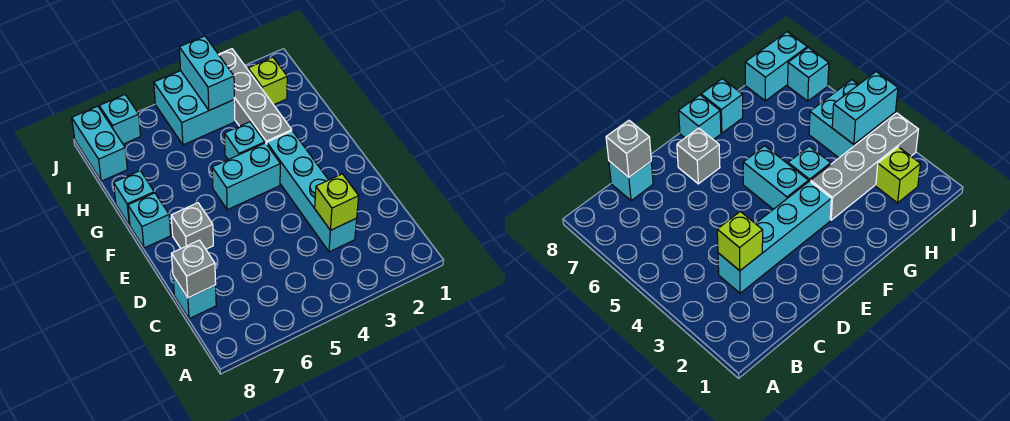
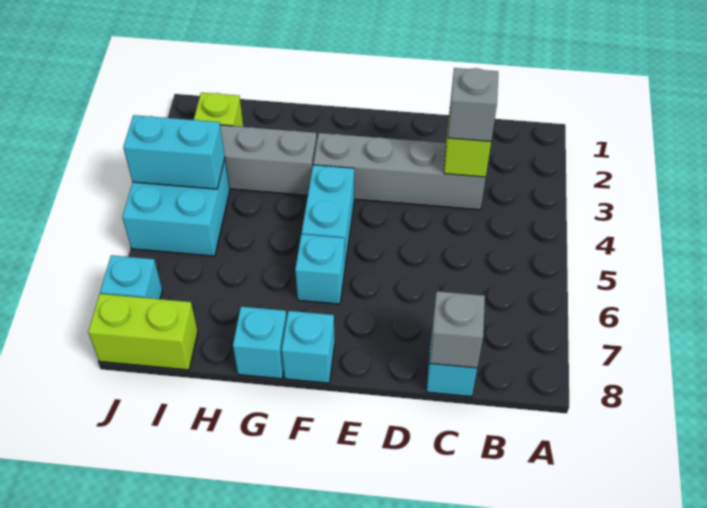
cyan brick C3:F3 level 1 -> grey brick C3:F3 level 1
grey brick E7 level 1 -> grey brick C3 level 3
cyan brick G4 level 1 -> cyan brick F6 level 1
cyan brick I8:J8 level 1 -> lime brick I8:J8 level 1

